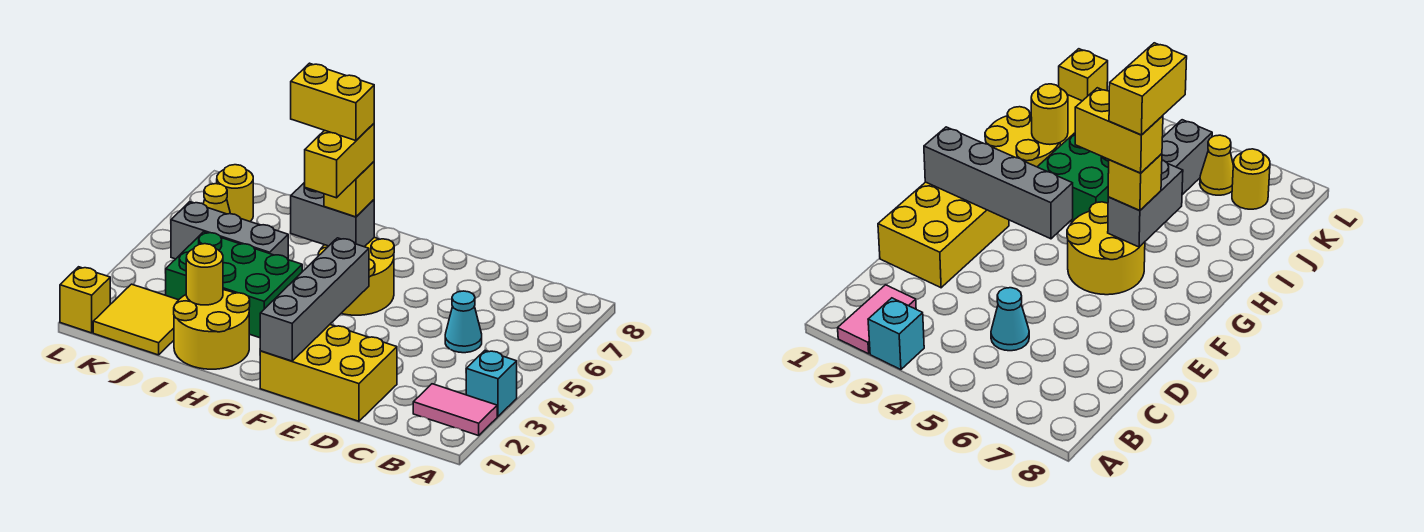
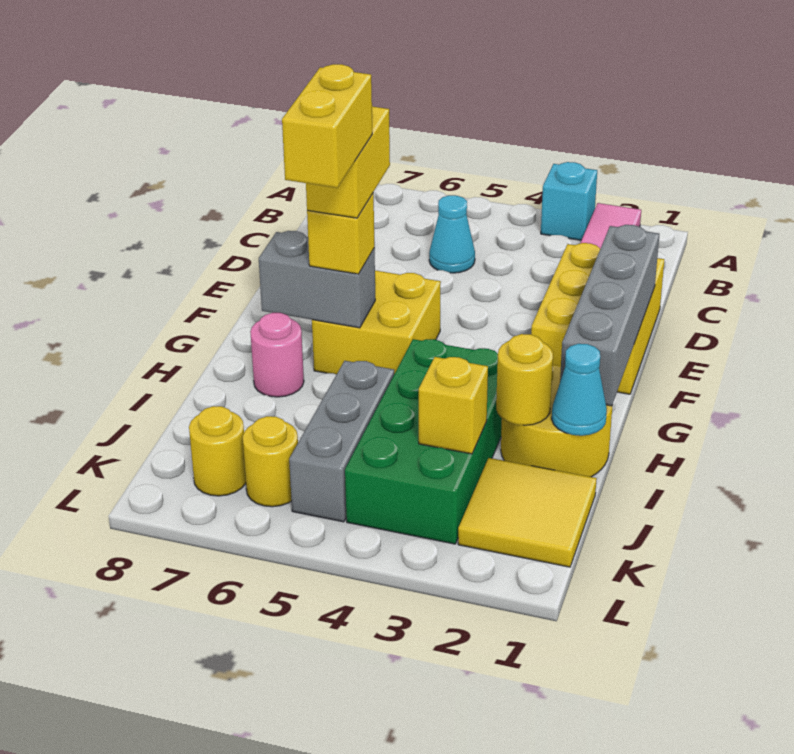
grey brick F1:F4 level 2 -> grey brick E1:H1 level 2
yellow round brick F5:G6 level 1 -> yellow brick F5:G6 level 1
yellow brick G5:G6 level 4 -> yellow brick F6:G6 level 4
grey brick G6:H6 level 2 -> grey brick G6:G7 level 2
green brick H3:J4 level 1 -> green brick H3:K4 level 1
none -> pink round brick H7 level 1
none -> cyan cone I1 level 2
yellow cone K6 level 1 -> yellow round brick K6 level 1
yellow brick L1 level 1 -> yellow brick J3 level 2

